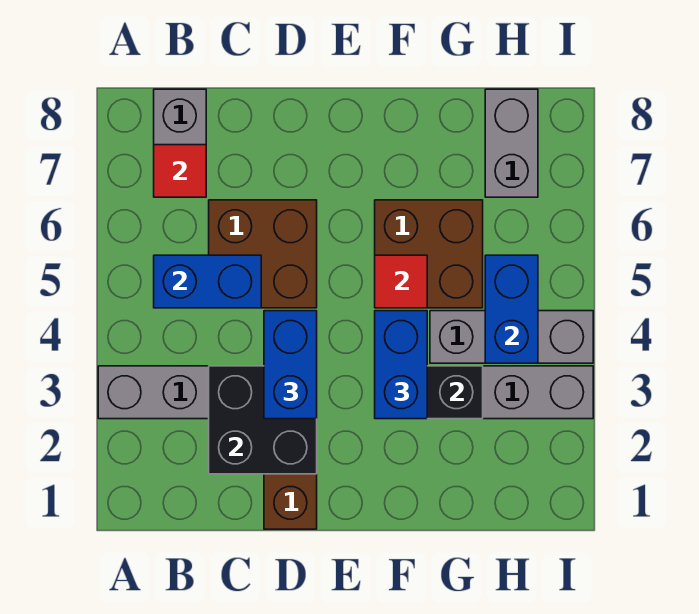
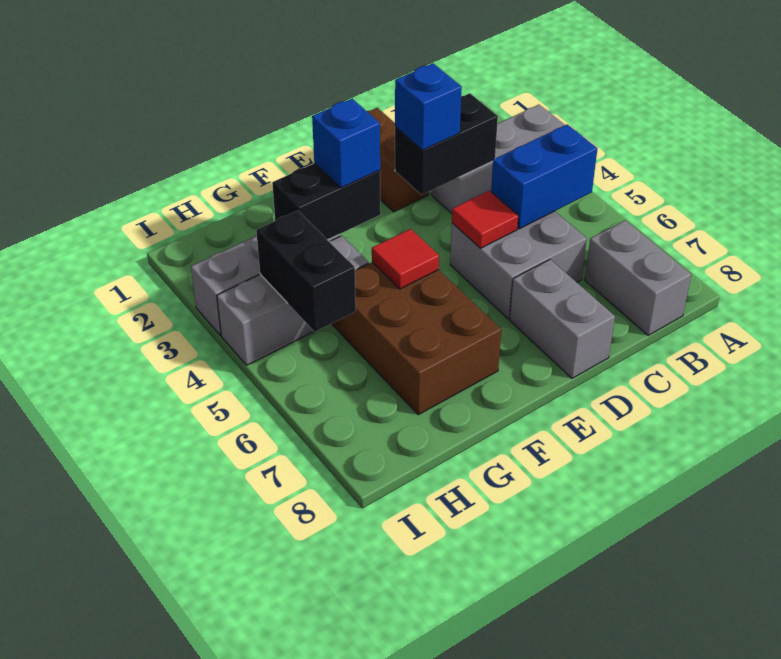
red tile B7 level 2 -> red tile D5 level 2
black brick C2:D3 level 2 -> black brick C3:D3 level 2
brown brick C5:D6 level 1 -> grey brick C5:D6 level 1
blue brick D3:D4 level 3 -> blue brick D3 level 3
blue brick F3:F4 level 3 -> blue brick F3 level 3
brown brick F5:G6 level 1 -> brown brick F5:G7 level 1
blue brick H4:H5 level 2 -> black brick H4:H5 level 2
grey brick H7:H8 level 1 -> grey brick D7:D8 level 1

